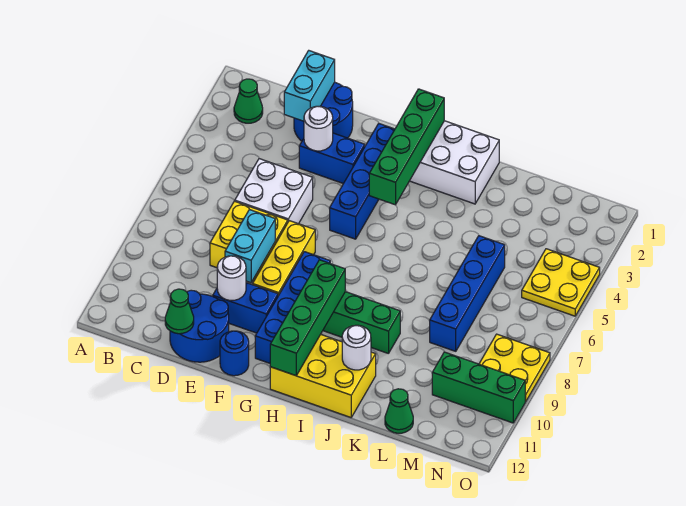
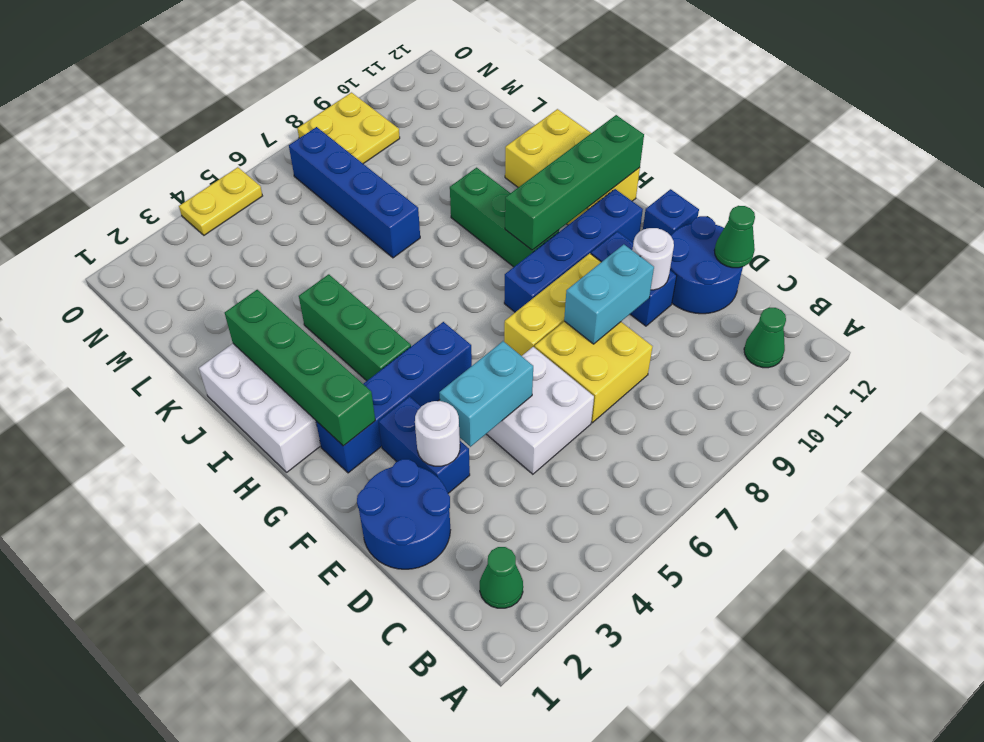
cyan brick D1:D2 level 2 -> cyan brick E4:E5 level 2
blue round brick F12 level 1 -> blue brick F12 level 1
green brick H1:H4 level 2 -> green brick G2:J2 level 2
white round brick J11 level 2 -> none
blue brick L5:L8 level 1 -> blue brick K7:N7 level 1
green cone L12 level 1 -> green cone B11 level 1
green brick M10:O10 level 1 -> green brick H4:J4 level 1
yellow plate N4:O5 level 1 -> yellow plate O4:O5 level 1

